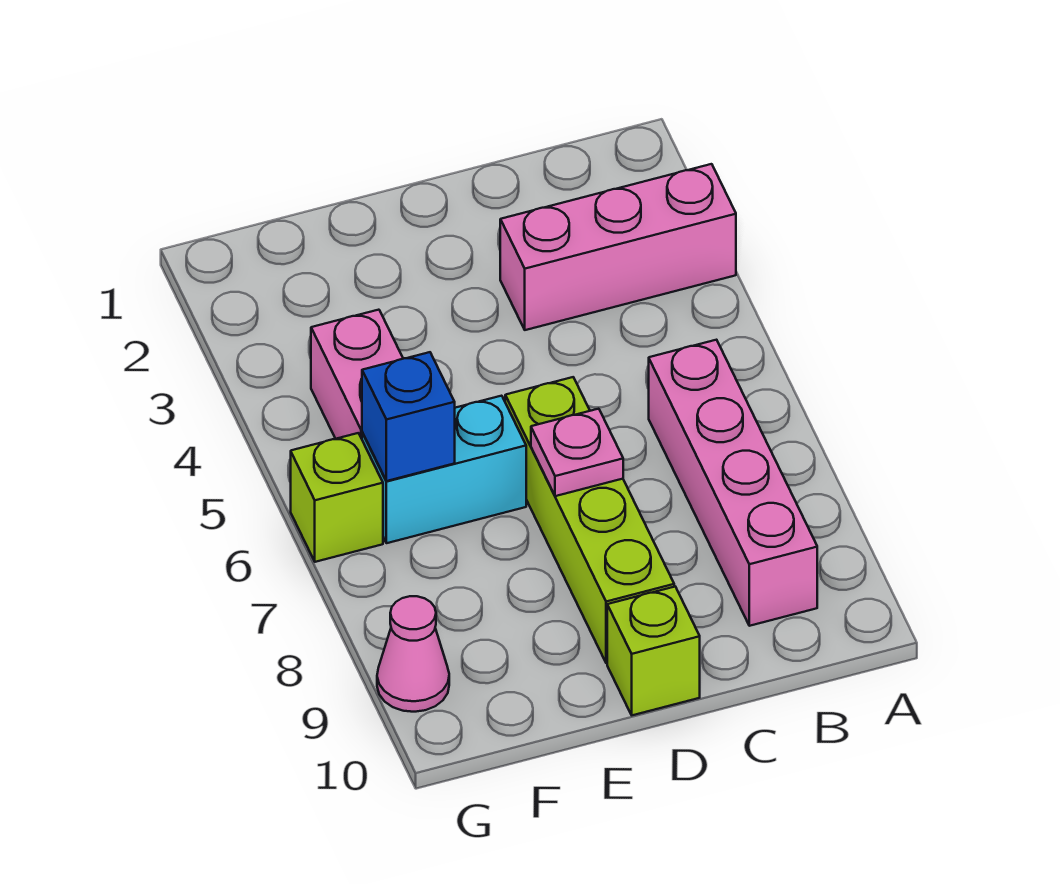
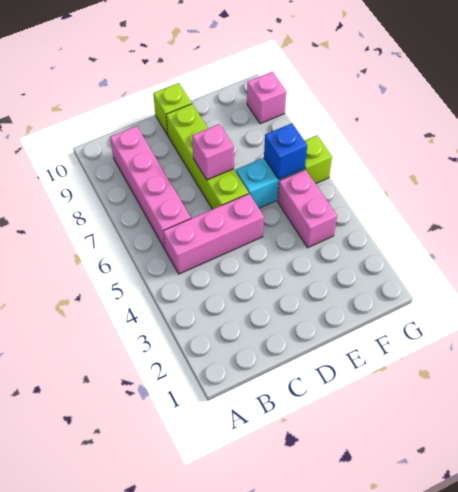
pink brick A3:C3 level 1 -> pink brick B5:D5 level 1
pink plate D7 level 2 -> pink brick D7 level 2
pink cone G9 level 1 -> pink brick G9 level 1

